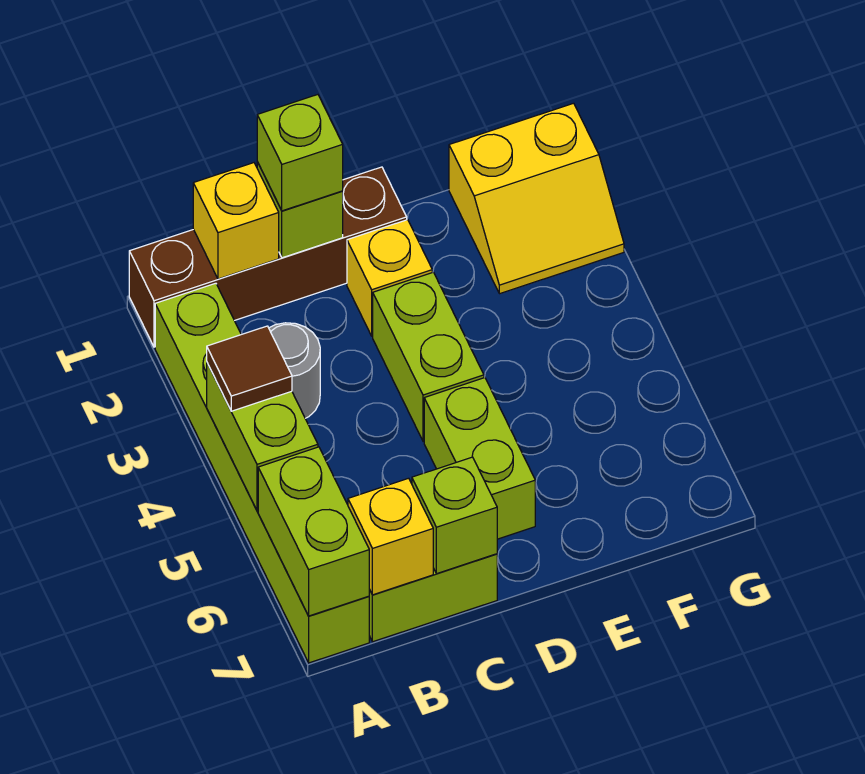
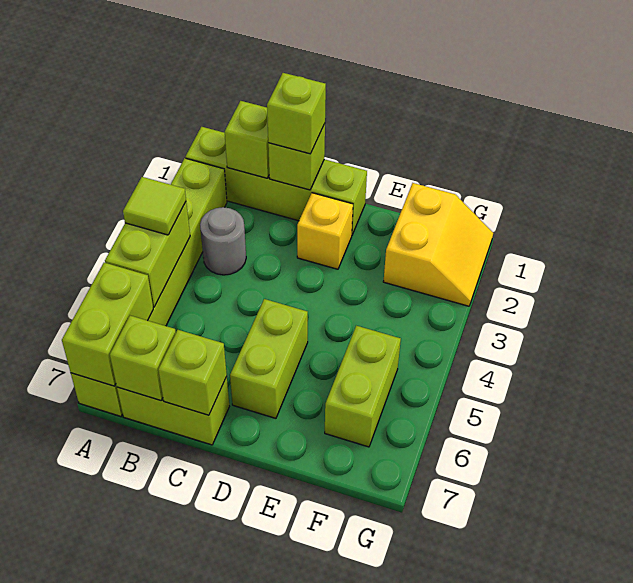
brown brick A1:D1 level 1 -> lime brick A1:D1 level 1
brown tile A4 level 3 -> lime tile A4 level 3
yellow brick B1 level 2 -> lime brick B1 level 2
yellow brick B7 level 2 -> lime brick B7 level 2
lime brick D3:D4 level 1 -> lime brick F5:F6 level 1
yellow slope F1:G2 level 1 top 1 -> yellow slope F1:G2 level 1 top F

